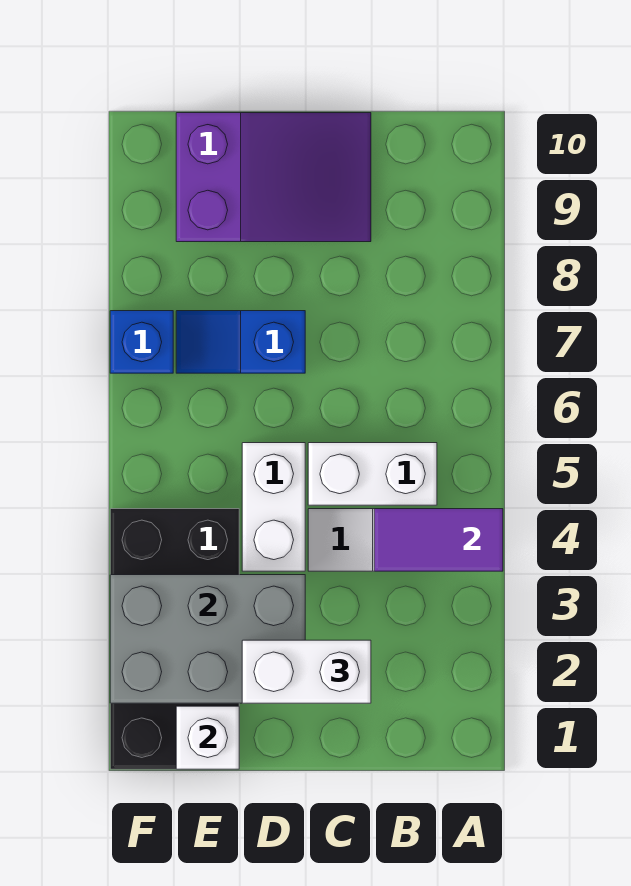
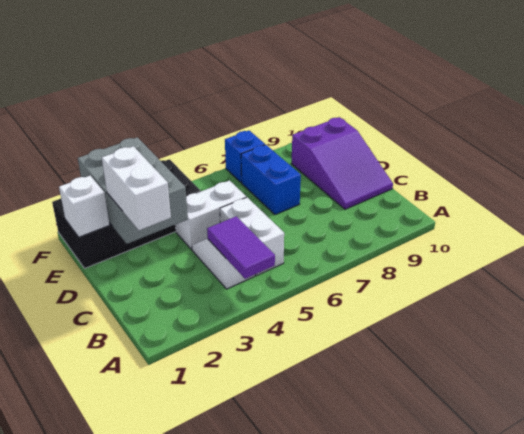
blue slope D7:E7 level 1 top D -> blue brick D7:E7 level 1

